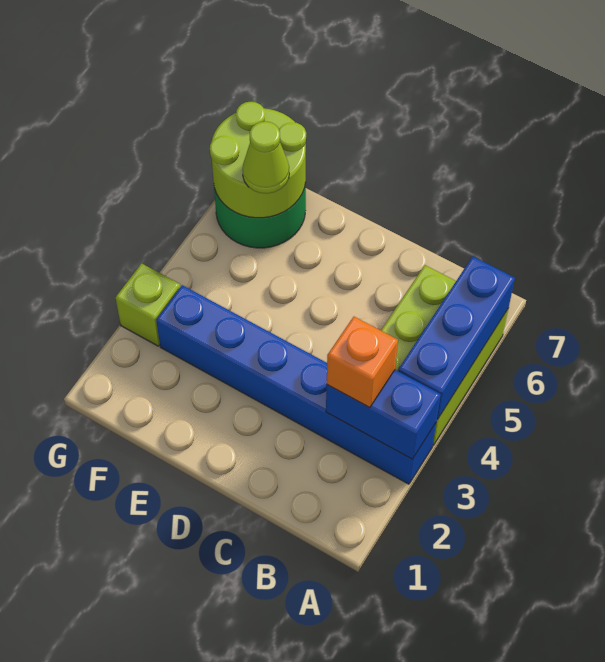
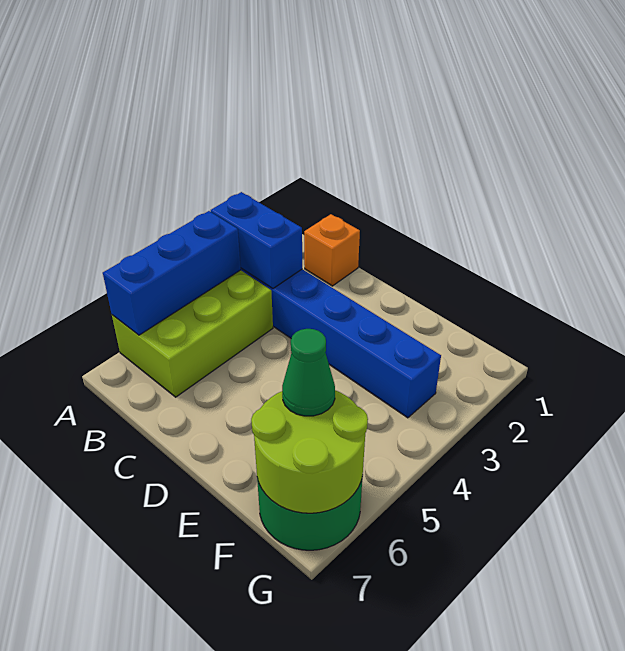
orange brick B3 level 3 -> orange brick B1 level 1
lime cone F6 level 3 -> green cone F6 level 3
lime brick G3 level 1 -> none

